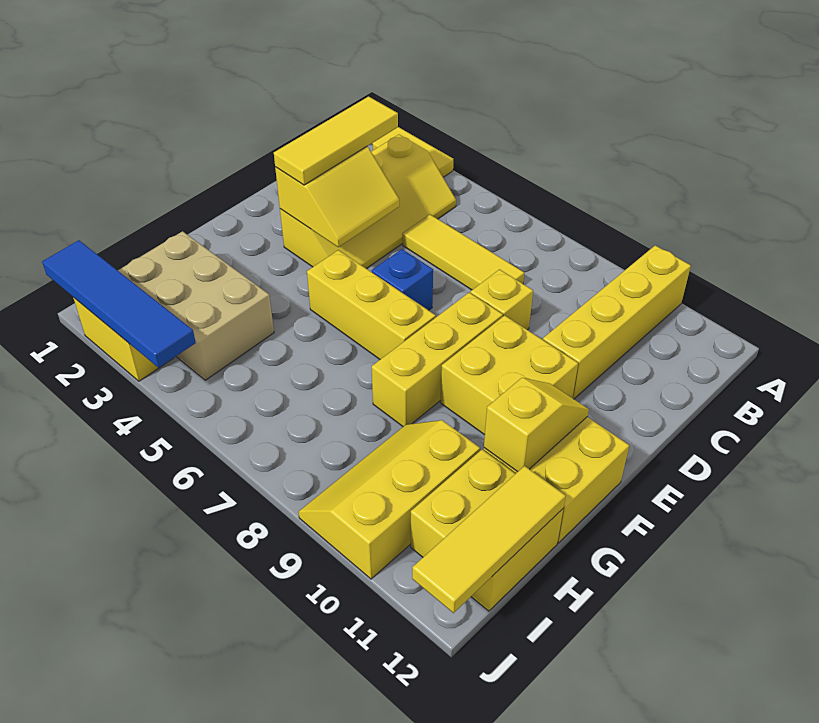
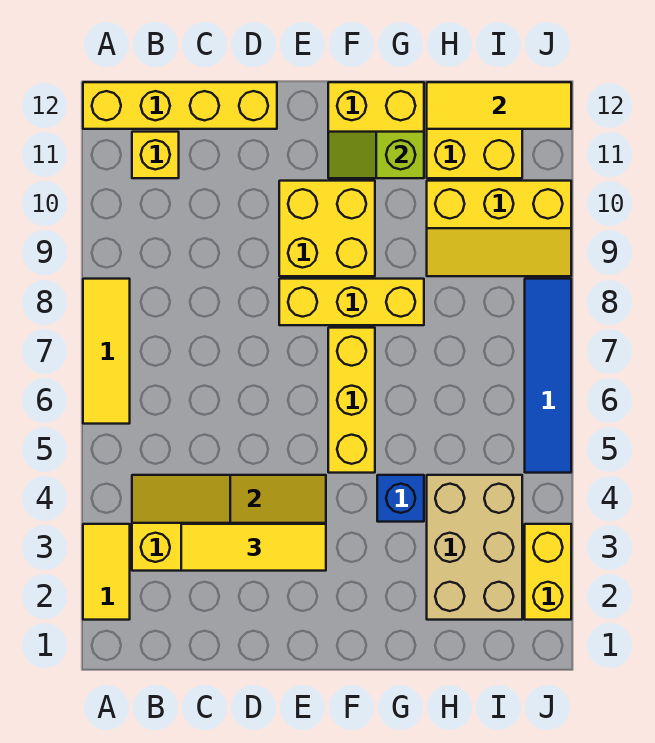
yellow brick A10:D10 level 1 -> yellow brick A12:D12 level 1
yellow tile C5:C7 level 1 -> yellow tile A6:A8 level 1
yellow brick D8 level 1 -> yellow brick B11 level 1
blue brick E6 level 1 -> blue brick G4 level 1
yellow slope F11:G11 level 2 top G -> lime slope F11:G11 level 2 top G
blue tile J1:J4 level 2 -> blue tile J5:J8 level 1

